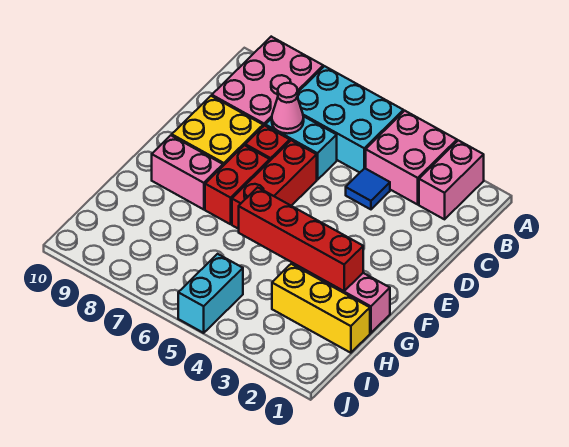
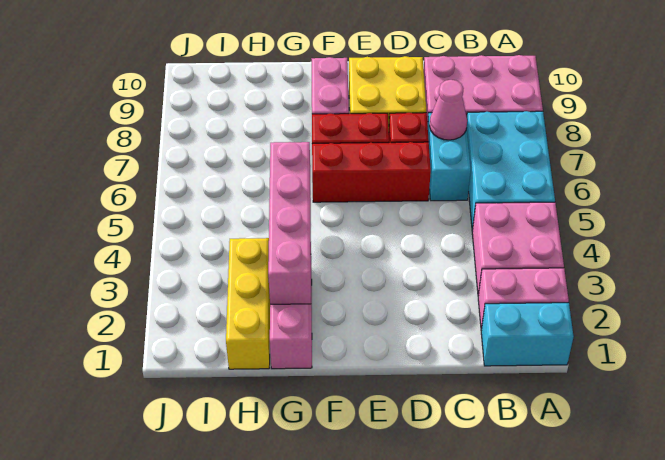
blue tile C4 level 1 -> none
red brick G2:G5 level 2 -> pink brick G2:G5 level 2
cyan brick I5:J5 level 1 -> cyan brick A1:B1 level 1

